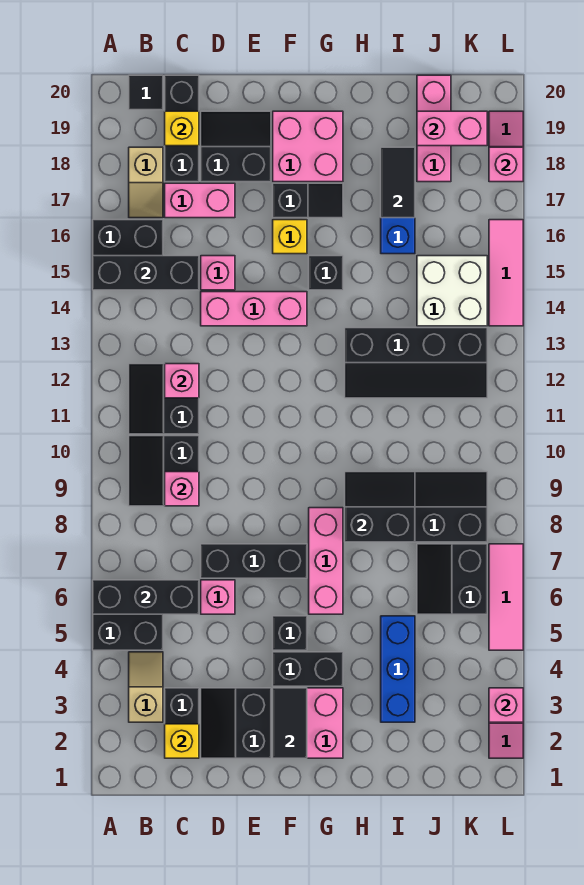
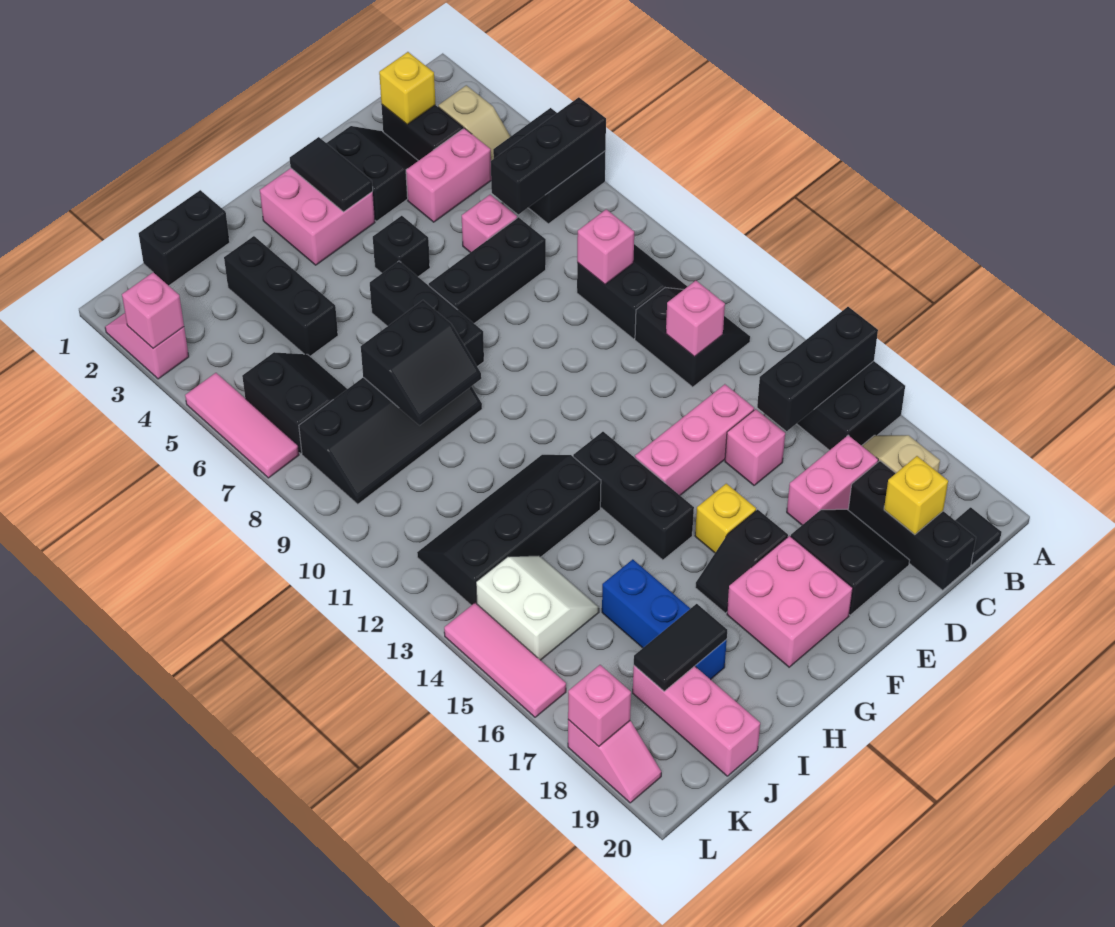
black slope D18:E19 level 1 top 18 -> black slope D18:E19 level 1 top E
black brick F4:G4 level 1 -> black brick I1:J1 level 1
pink brick G6:G8 level 1 -> black brick G6:G8 level 1
black brick G15 level 1 -> black brick G13:G15 level 1
blue brick I3:I5 level 1 -> black brick I3:I5 level 1
black tile I17:I18 level 2 -> black tile I18:J18 level 2
white brick J14:K15 level 1 -> white slope J14:K15 level 1 top K
pink brick J19:K19 level 2 -> pink brick C4:D4 level 1

